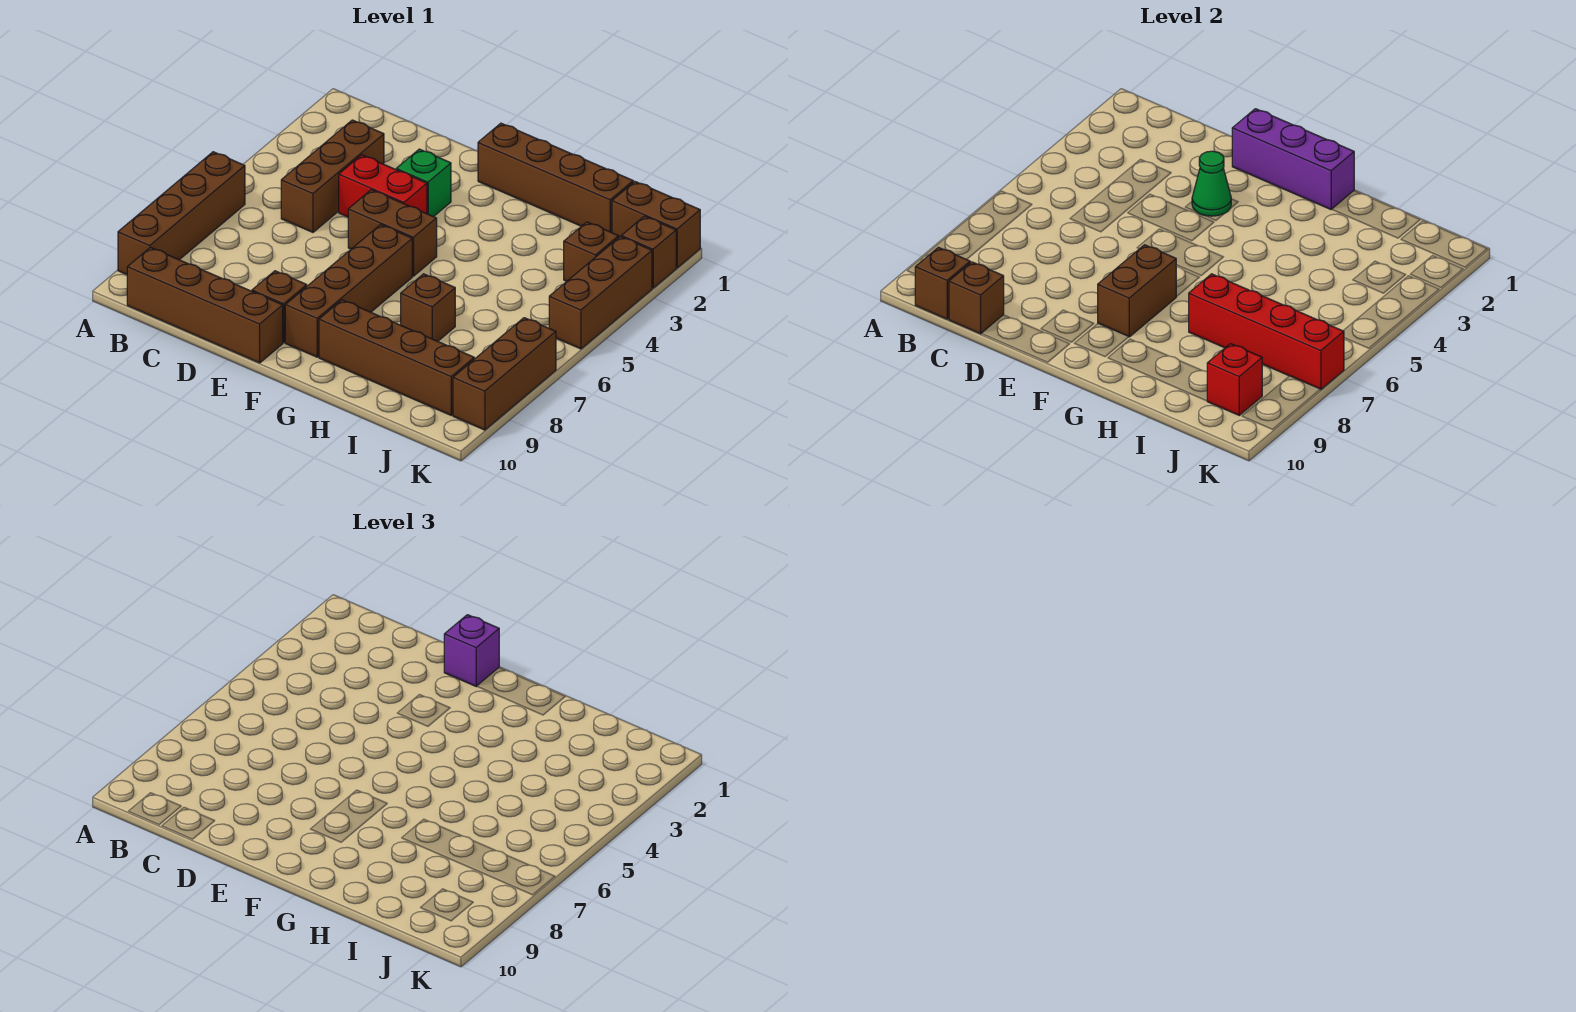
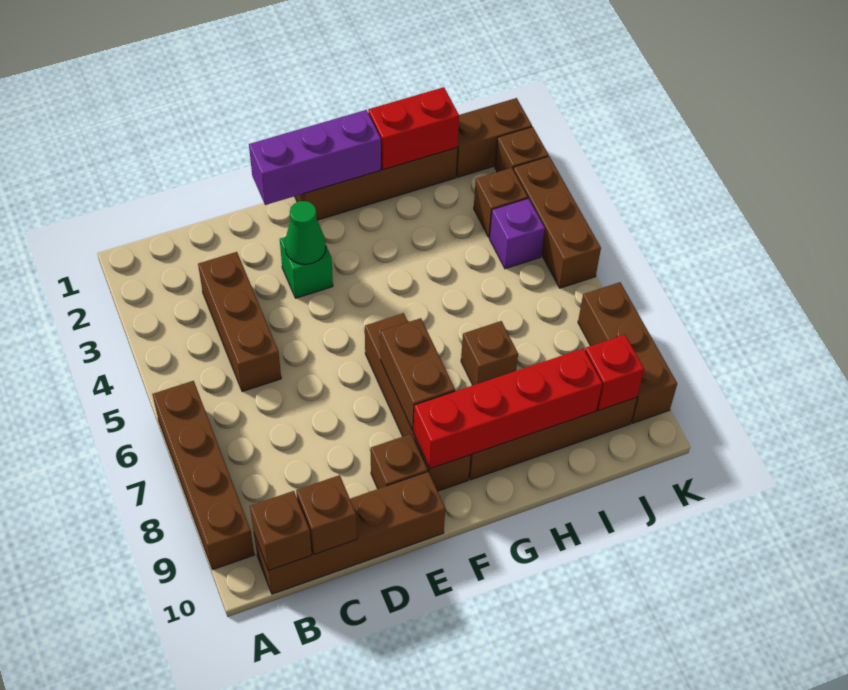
red brick D4:E4 level 1 -> red brick H1:I1 level 2
purple brick E1 level 3 -> purple brick J4 level 1
brown brick E5:F5 level 1 -> none
red brick H7:K7 level 2 -> red brick F9:I9 level 2

